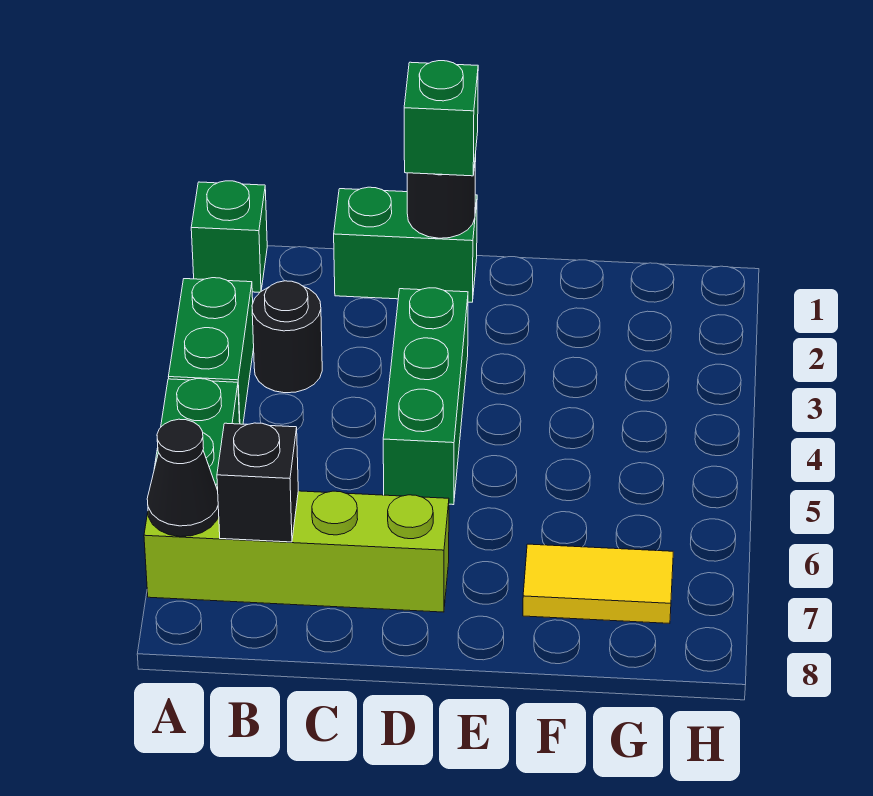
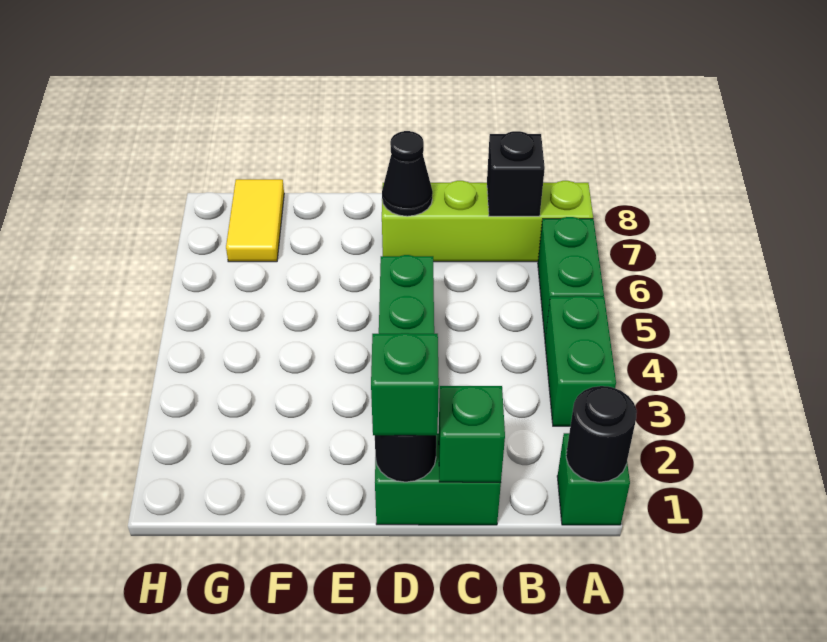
black cone A7 level 2 -> black cone D7 level 2
black round brick B3 level 1 -> black round brick A1 level 2
none -> green brick C1 level 2
yellow tile F7:G7 level 1 -> yellow tile G7:G8 level 1

